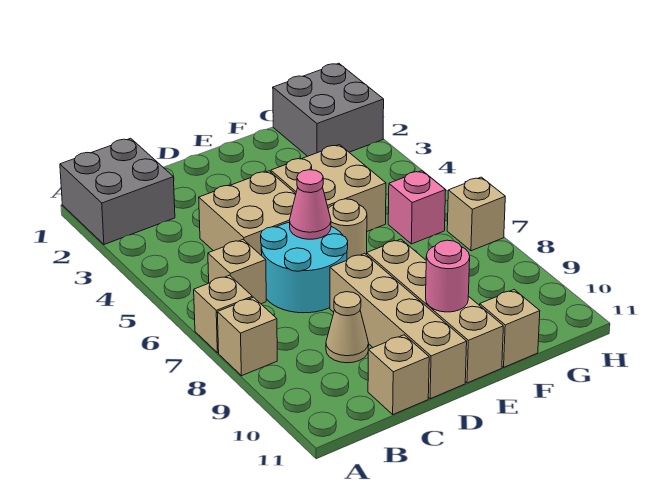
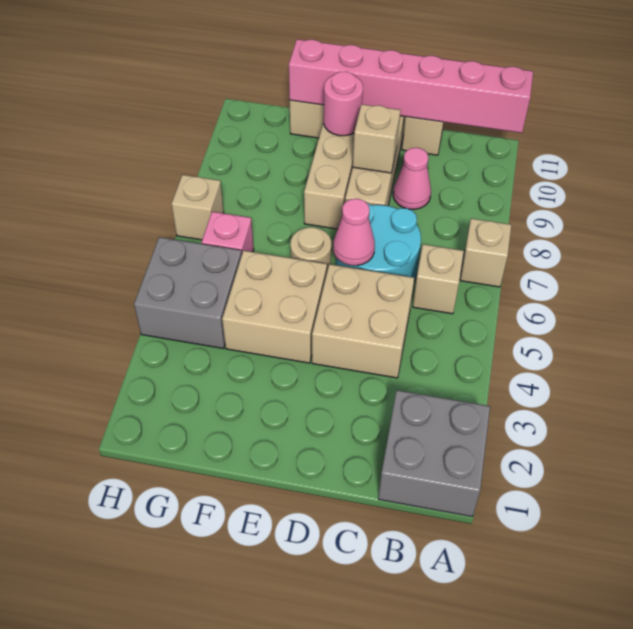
tan brick A8 level 1 -> tan brick D9 level 2
none -> pink brick A11:F11 level 2
tan cone C9 level 1 -> pink cone C9 level 1
grey brick G1:H2 level 1 -> grey brick G4:H5 level 1

